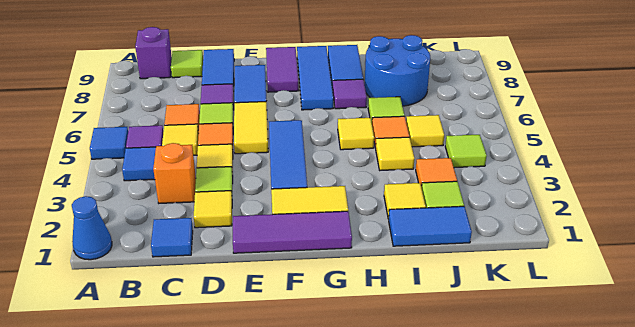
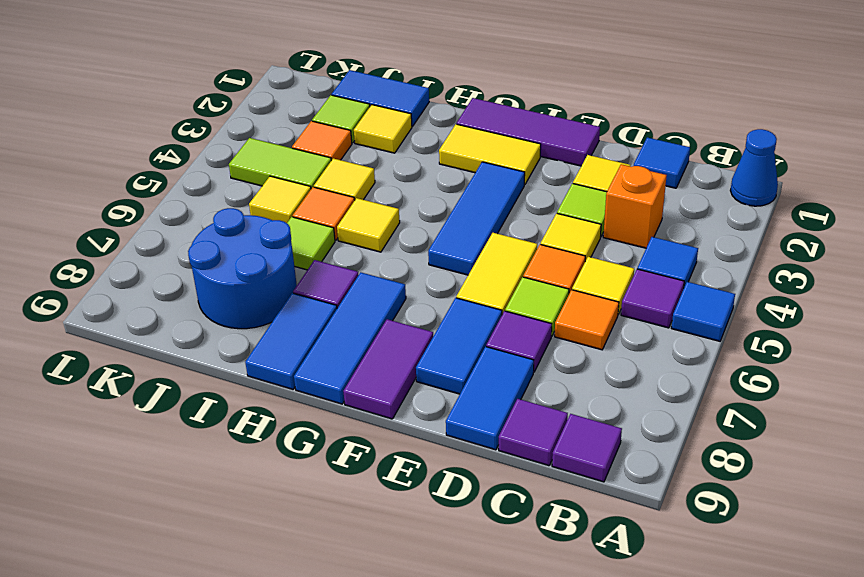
purple brick B9 level 1 -> purple tile B9 level 1
lime tile C9 level 1 -> purple tile C9 level 1
lime tile K4 level 1 -> lime tile J4:K4 level 1

